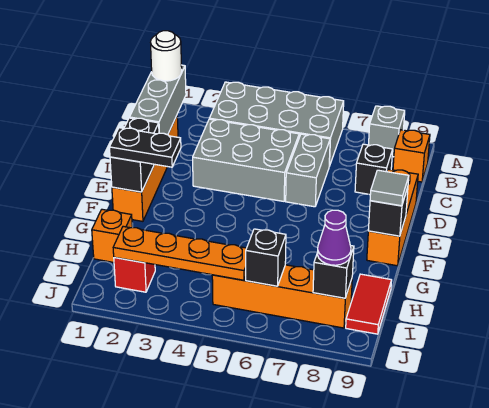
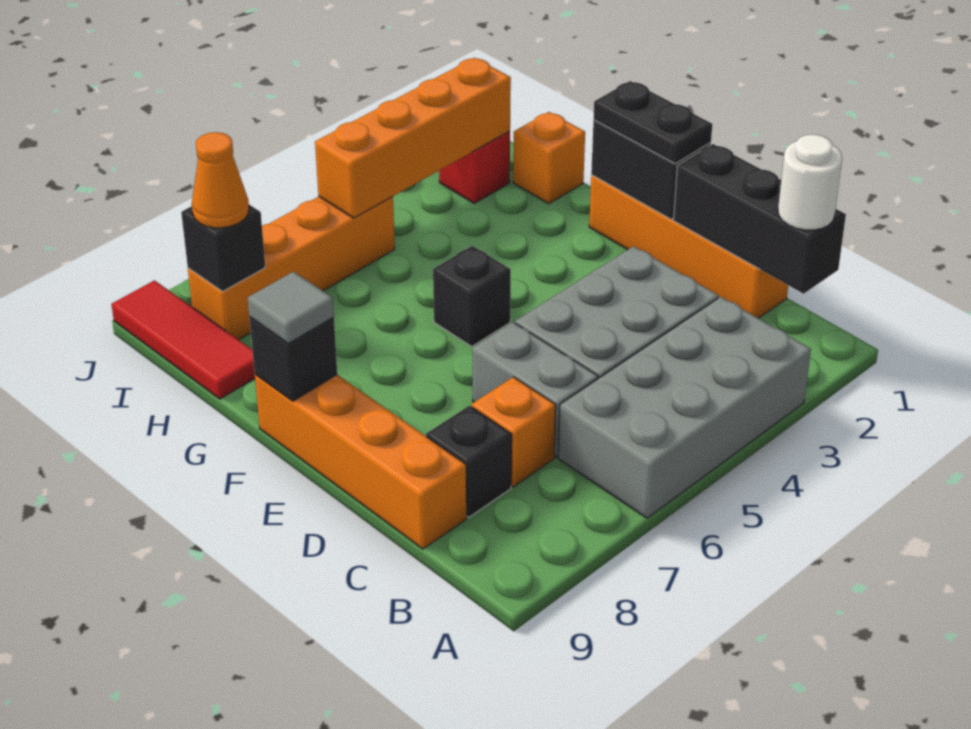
grey brick A8 level 1 -> none
grey brick B1:D1 level 2 -> black brick B1:D1 level 2
orange brick B9 level 1 -> orange brick C7 level 1
orange brick D9:F9 level 1 -> orange brick C9:F9 level 1
black plate F1:F2 level 3 -> black plate E1:F1 level 3
red tile H9:I9 level 1 -> red tile H9:J9 level 1
orange plate I2:I5 level 2 -> orange brick I2:I5 level 2
black brick I6 level 2 -> black brick F5 level 1
purple cone I8 level 3 -> orange cone I8 level 3

